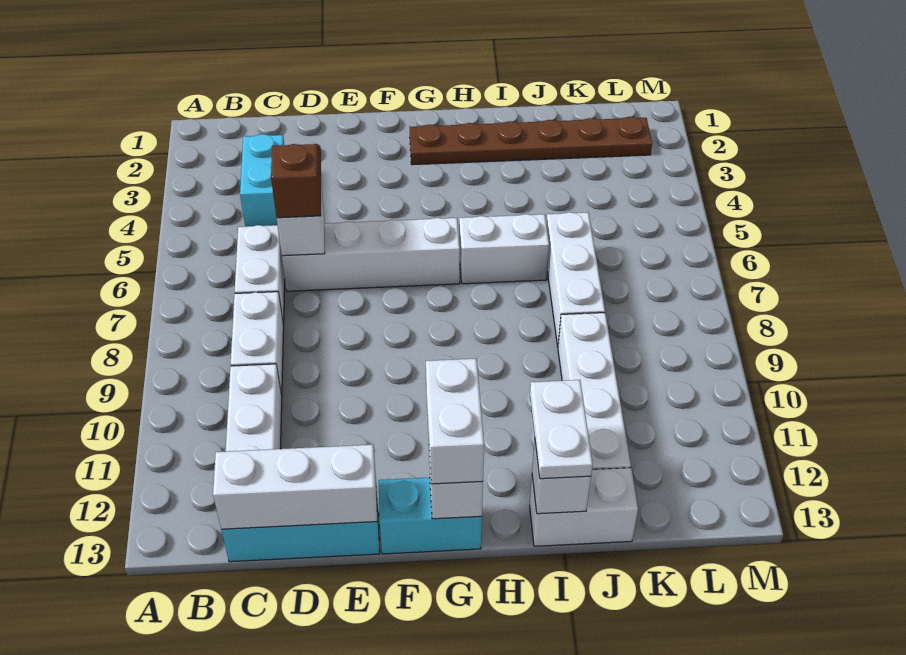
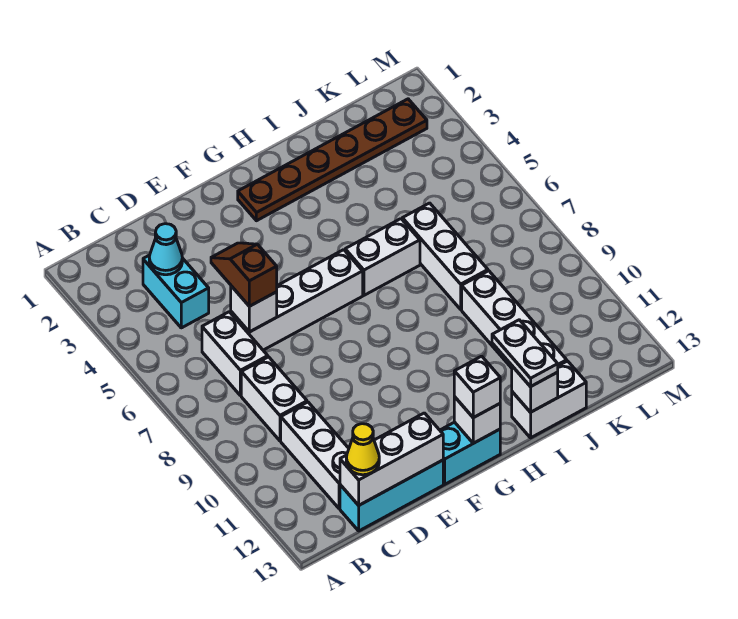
none -> cyan cone C3 level 2
none -> yellow cone C13 level 3
white brick G12:G13 level 3 -> white brick G13 level 3

